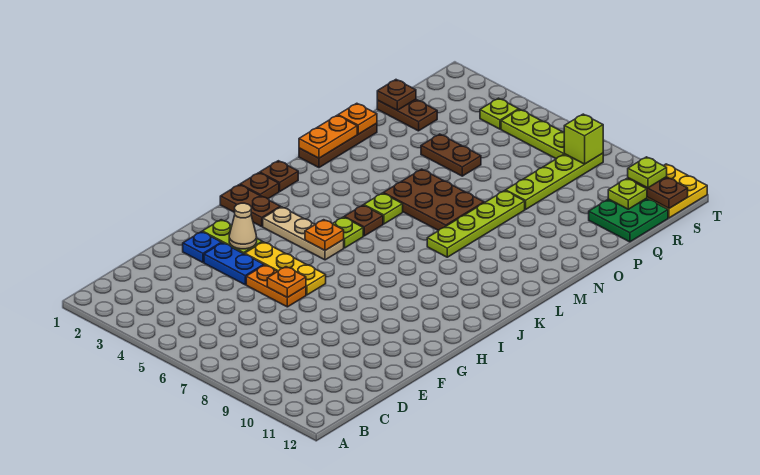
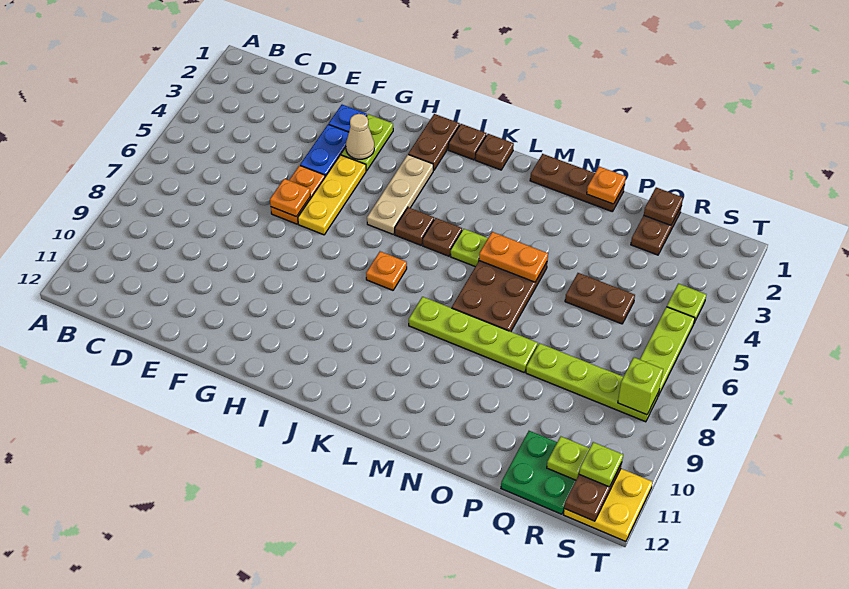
orange plate I5 level 2 -> orange plate J7 level 1
lime plate J5 level 1 -> brown plate J5 level 1
orange plate M1:N1 level 2 -> orange plate M5:N5 level 2
brown plate P4:P5 level 1 -> brown plate P5:Q5 level 1

